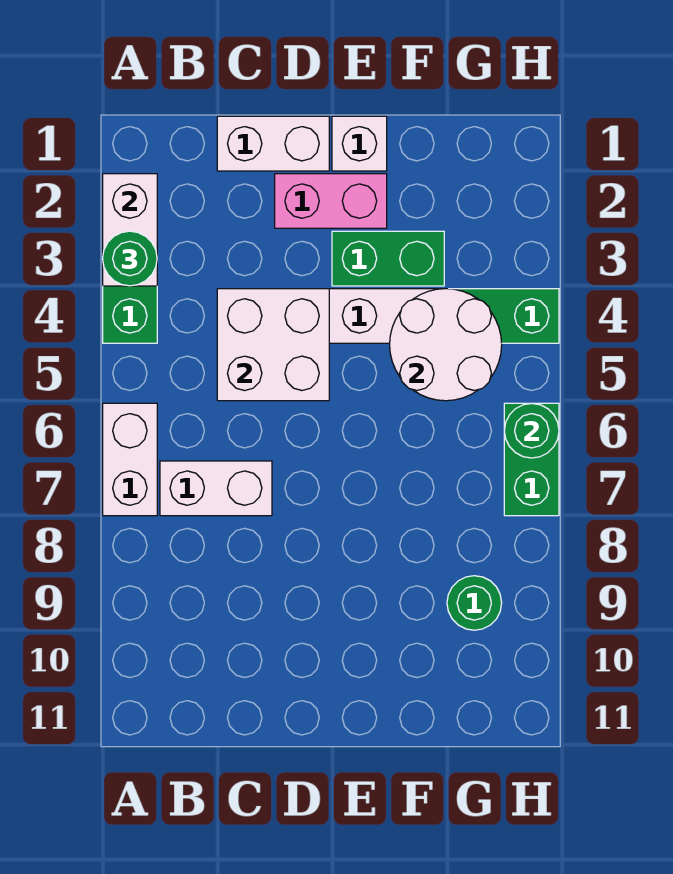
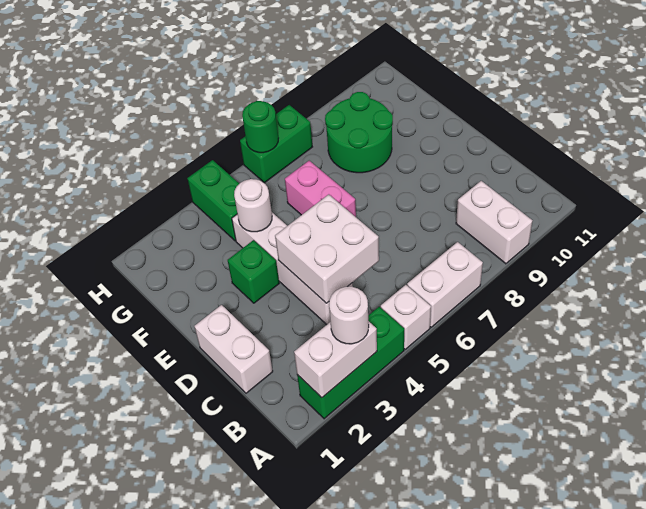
green round brick A3 level 3 -> white round brick A3 level 3
white brick B7:C7 level 1 -> white brick A9:B9 level 1
pink brick D2:E2 level 1 -> pink brick E6:F6 level 1
white brick E1 level 1 -> white brick A5 level 1
green brick E3:F3 level 1 -> green brick E3 level 1
white round brick F4:G5 level 2 -> white round brick F4 level 2
green round brick G9 level 1 -> green round brick F8:G9 level 1

